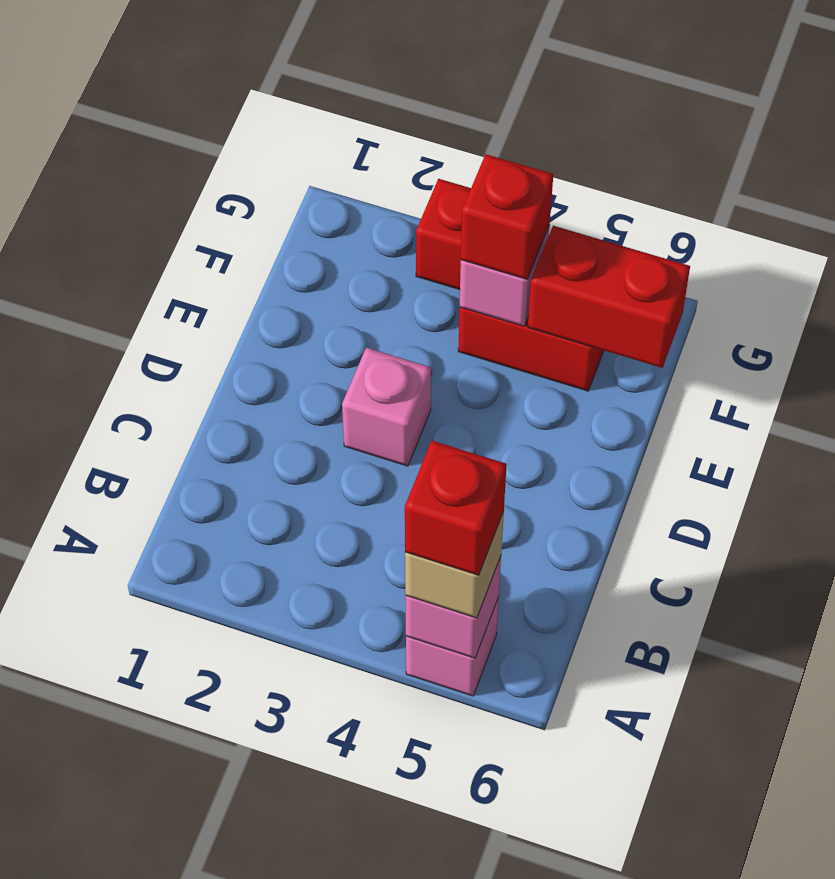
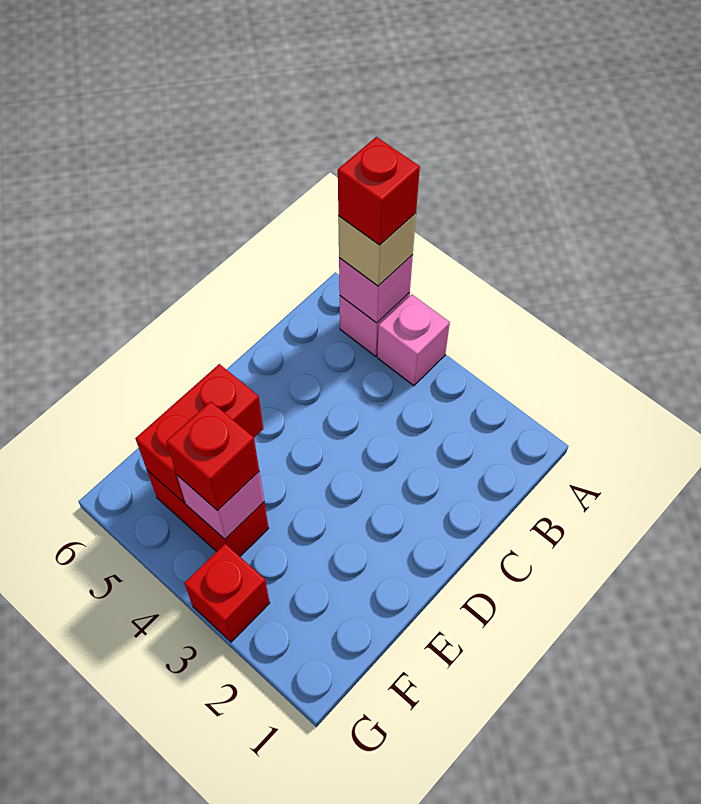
pink brick D3 level 1 -> pink brick A4 level 1
red brick F5:F6 level 2 -> red brick E5:F5 level 2

